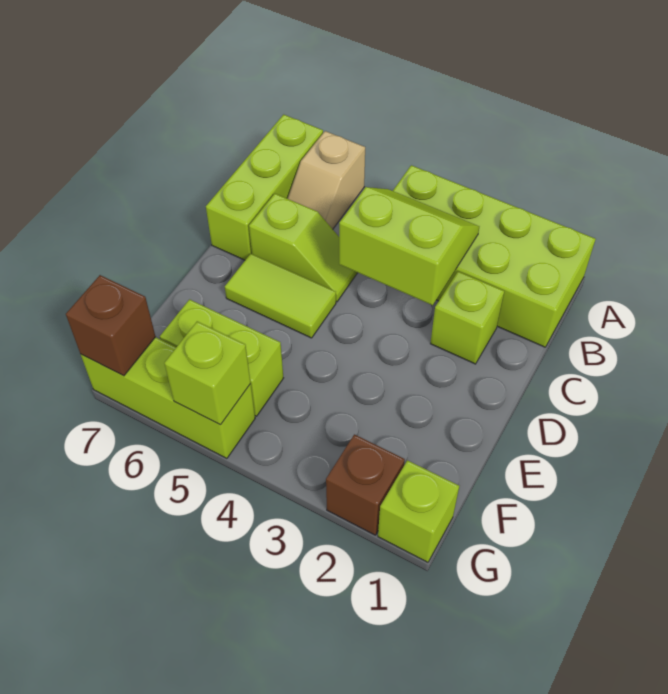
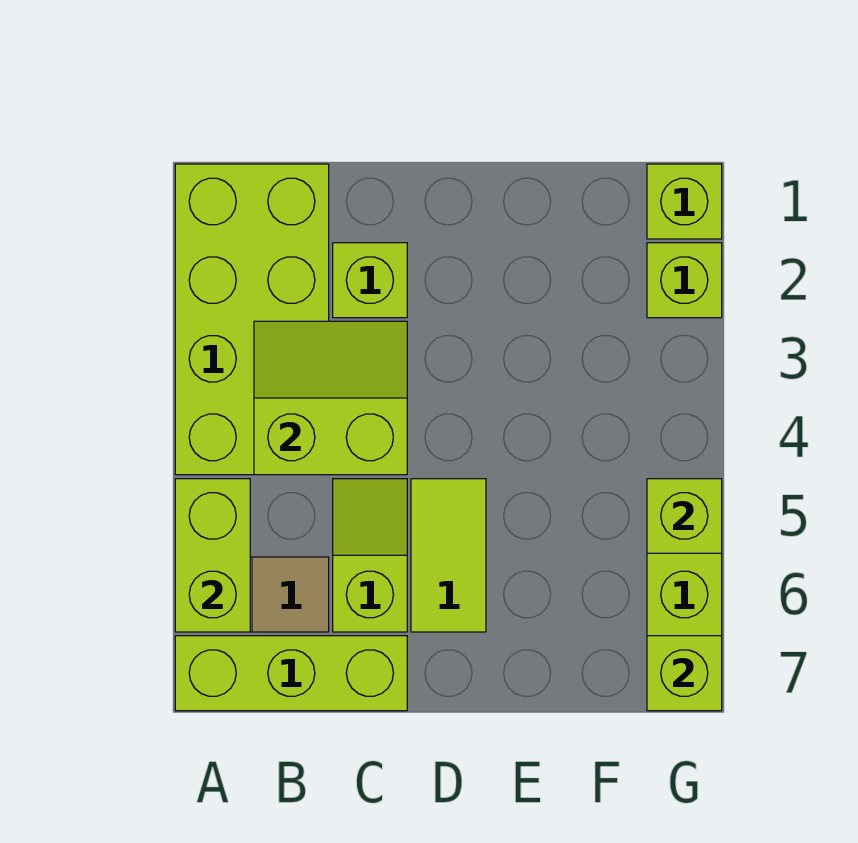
lime slope B3:C4 level 2 top C -> lime slope B3:C4 level 2 top 4
lime brick F5:F6 level 1 -> lime brick A5:A6 level 2
brown brick G2 level 1 -> lime brick G2 level 1
brown brick G7 level 2 -> lime brick G7 level 2

